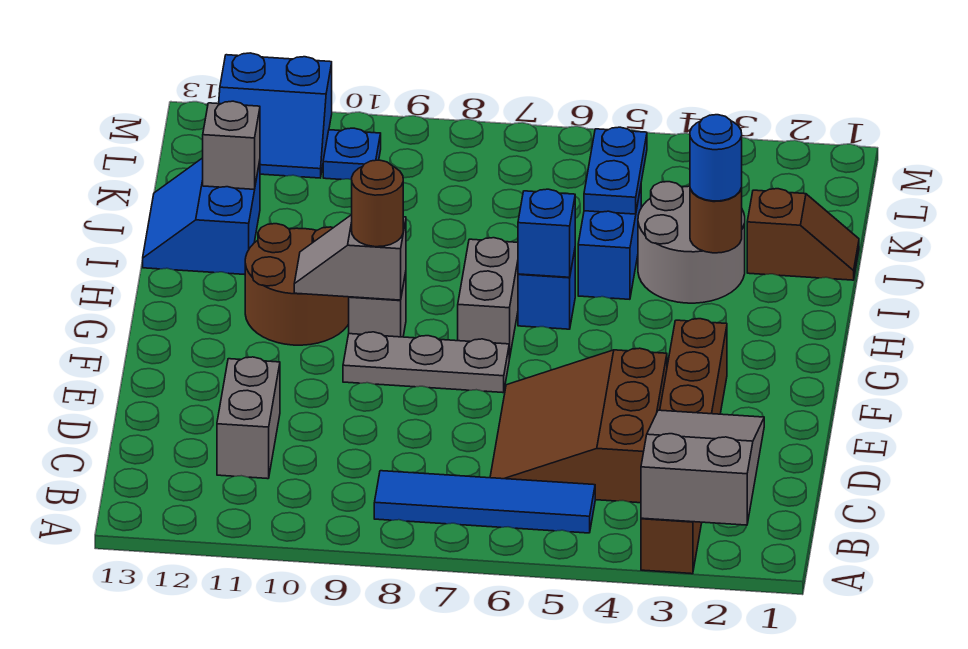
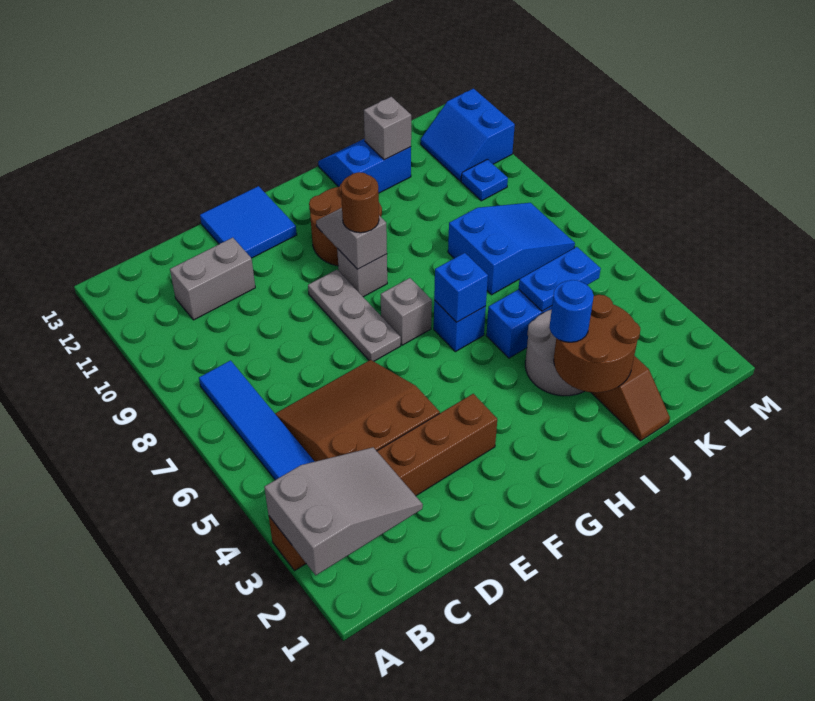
none -> blue tile E12:F13 level 1
grey brick G7:H7 level 1 -> grey brick G7 level 1
brown round brick I3 level 2 -> brown round brick I2:J3 level 2
none -> blue slope J7:L8 level 1 top J

